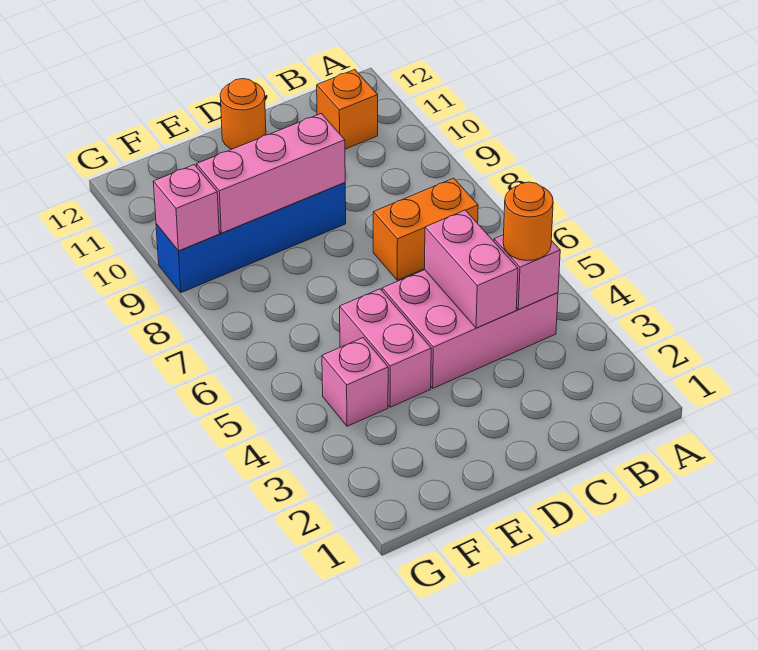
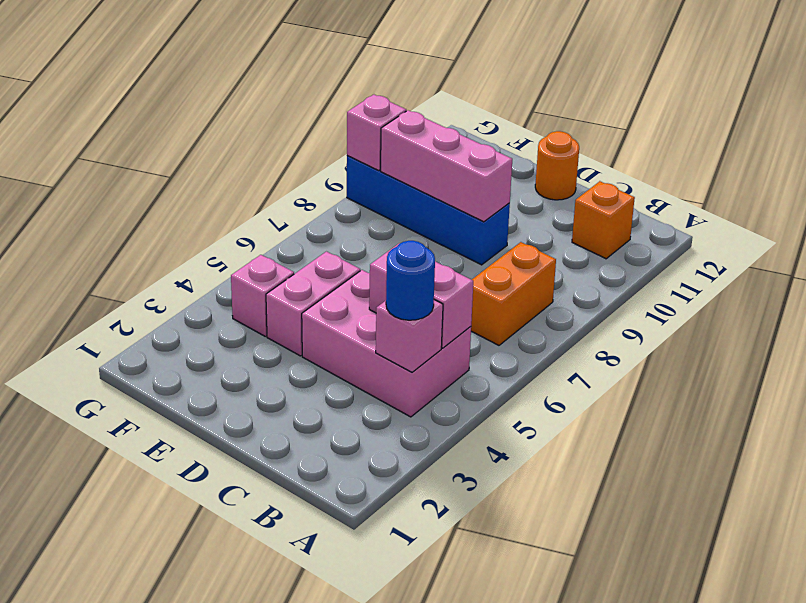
orange round brick B4 level 3 -> blue round brick B4 level 3
orange brick B7:C7 level 1 -> orange brick B7:B8 level 1
pink brick C4:C5 level 2 -> pink brick B5:C5 level 2

